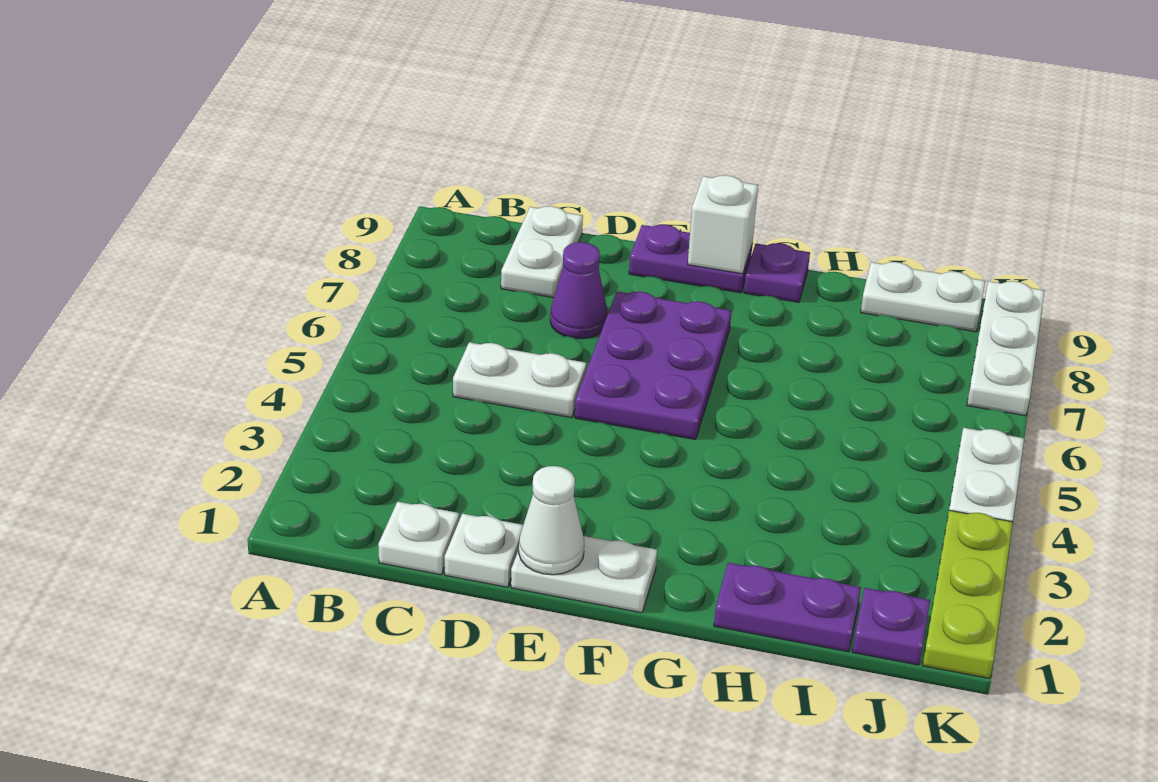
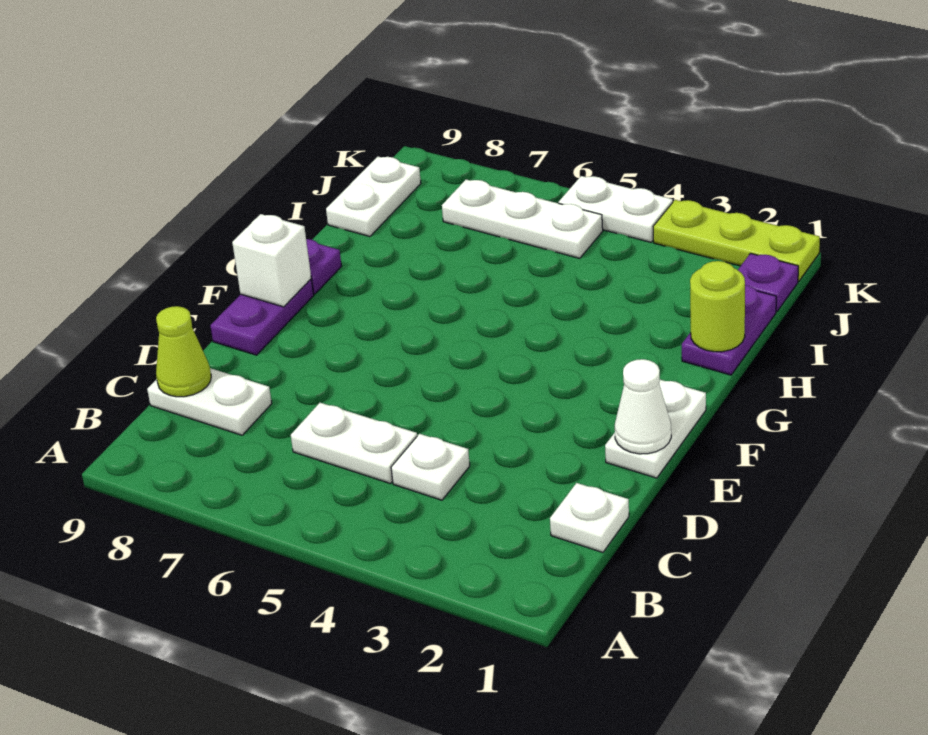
white plate C5:D5 level 1 -> white plate C5:C6 level 1
none -> lime cone C9 level 2
white plate D1 level 1 -> white plate C4 level 1
purple cone D7 level 1 -> none
purple plate E5:F7 level 1 -> none
none -> lime round brick H1 level 2
white plate K7:K9 level 1 -> white plate J5:J7 level 1

